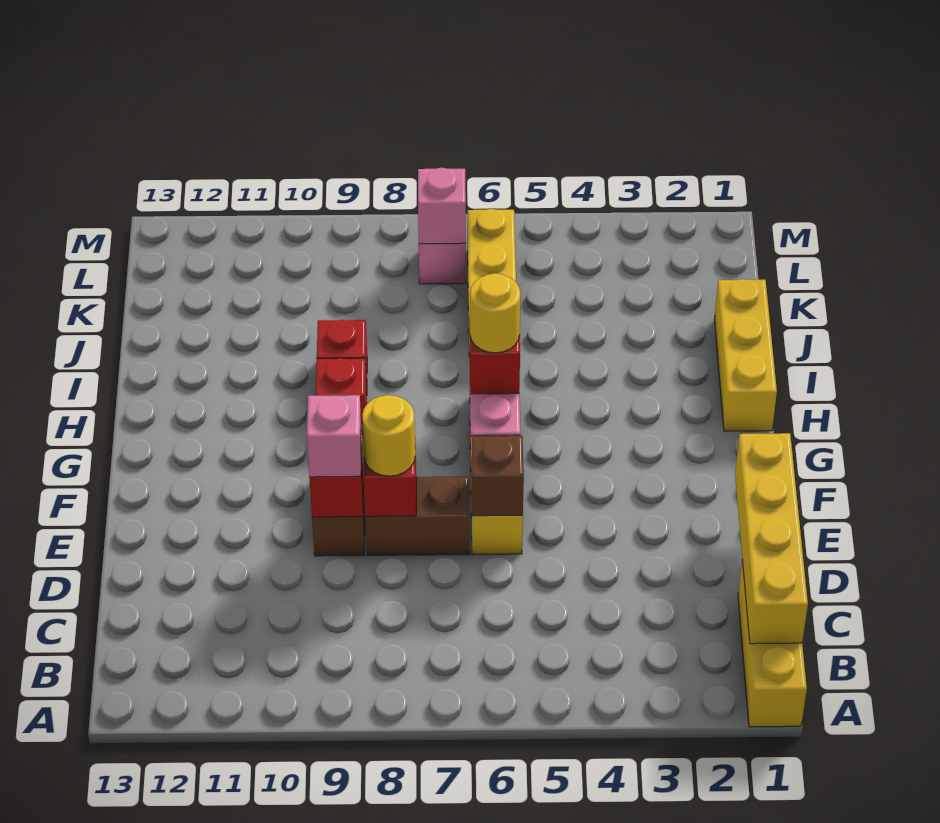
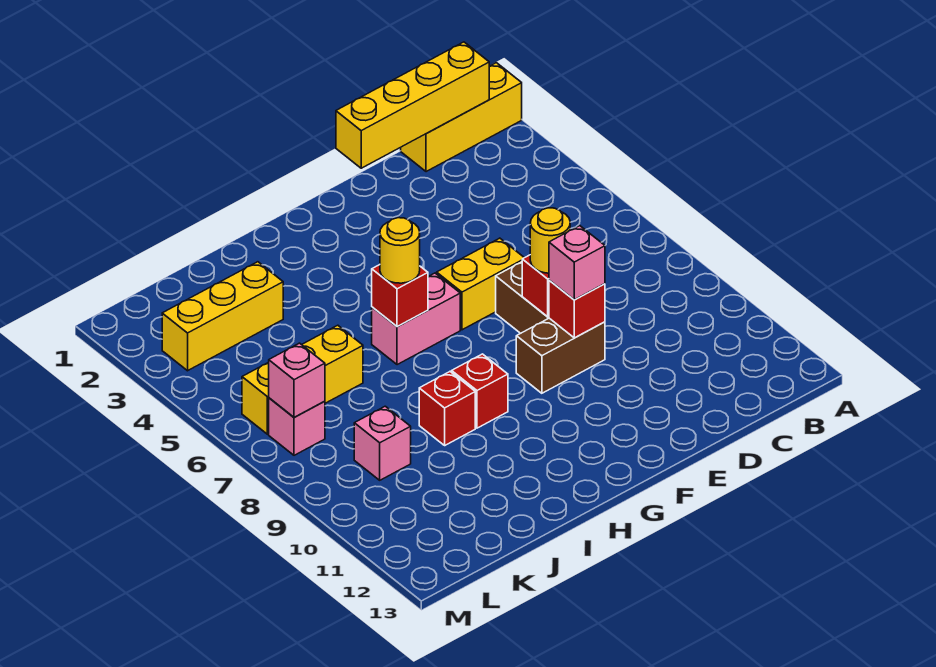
brown brick E6 level 2 -> none
yellow brick H1:J1 level 1 -> yellow brick J3:L3 level 1
none -> pink brick K9 level 1

